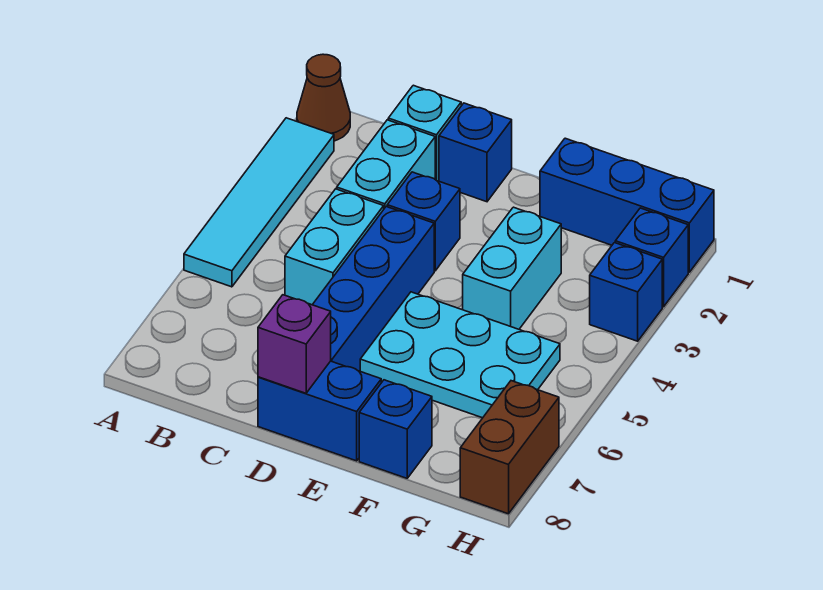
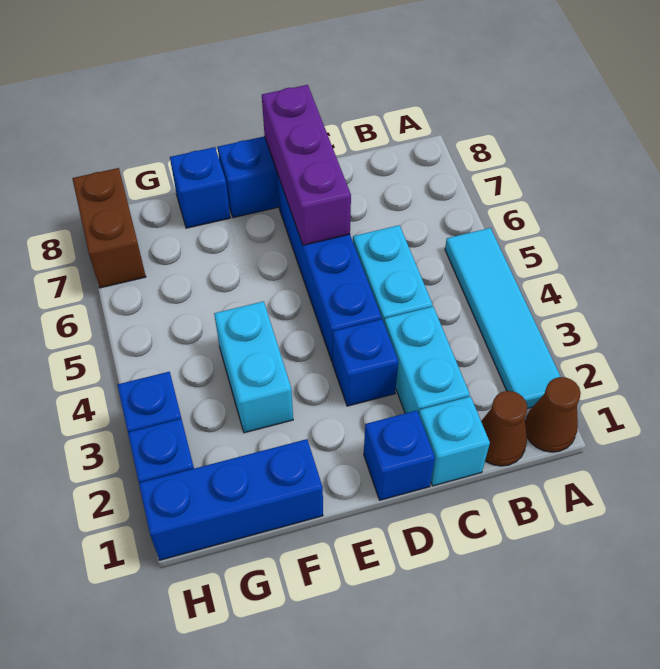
none -> brown cone B1 level 1
purple brick D8 level 2 -> purple brick D6:D8 level 2
cyan plate E5:G6 level 1 -> none

